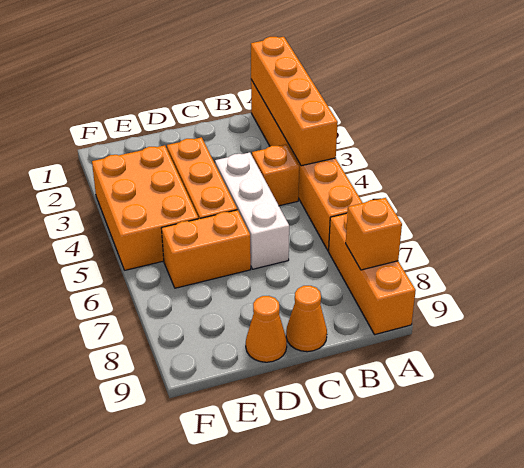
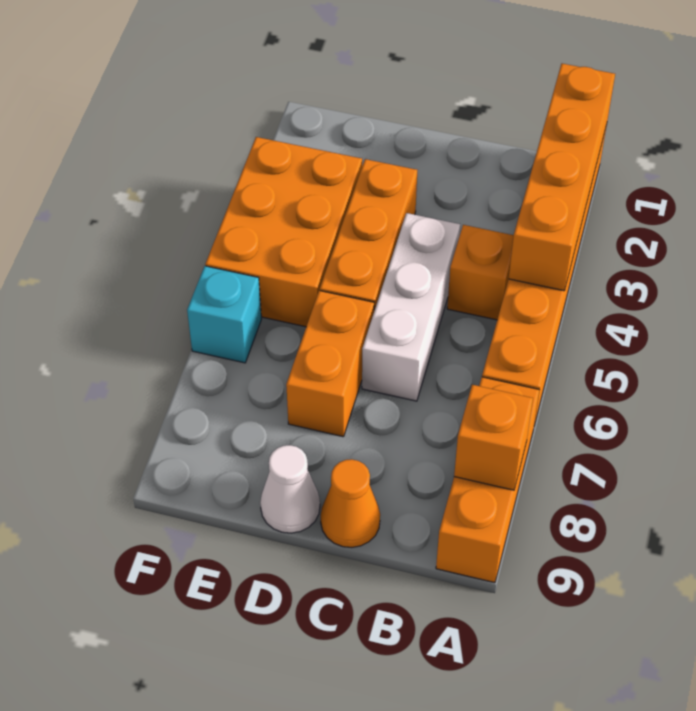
orange brick D6:E6 level 1 -> orange brick D6:D7 level 1
orange cone D9 level 1 -> white cone D9 level 1
none -> cyan brick F6 level 1

